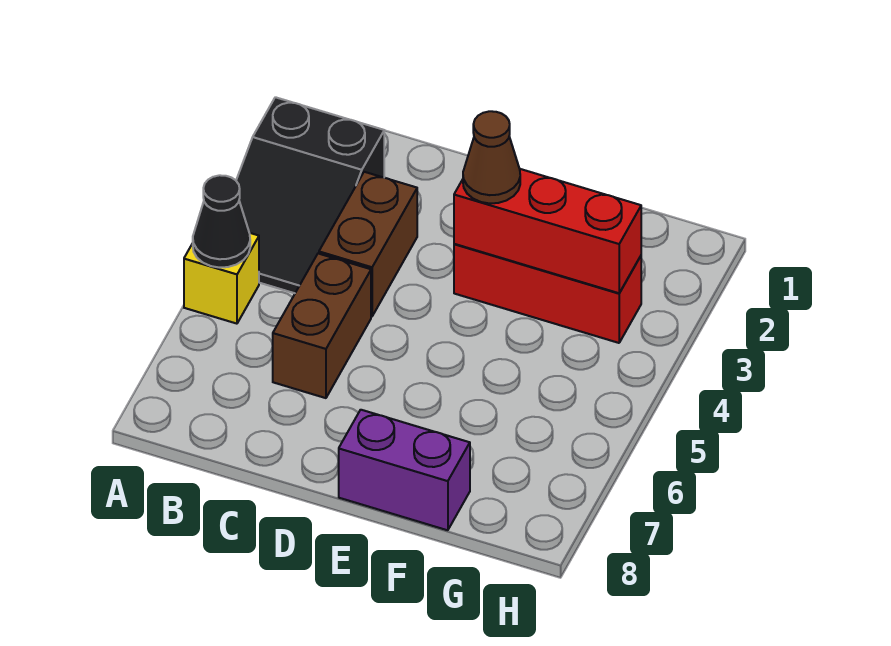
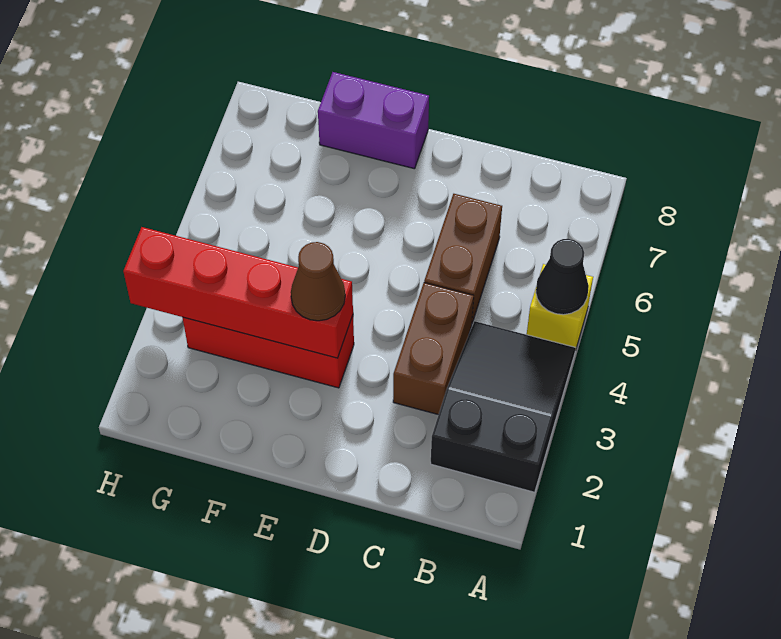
red brick E3:G3 level 2 -> red brick E3:H3 level 2

